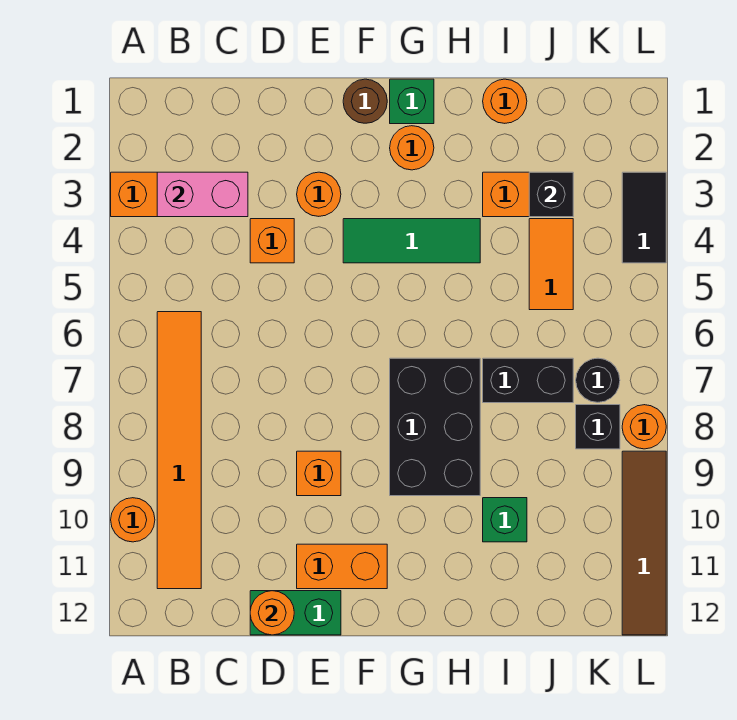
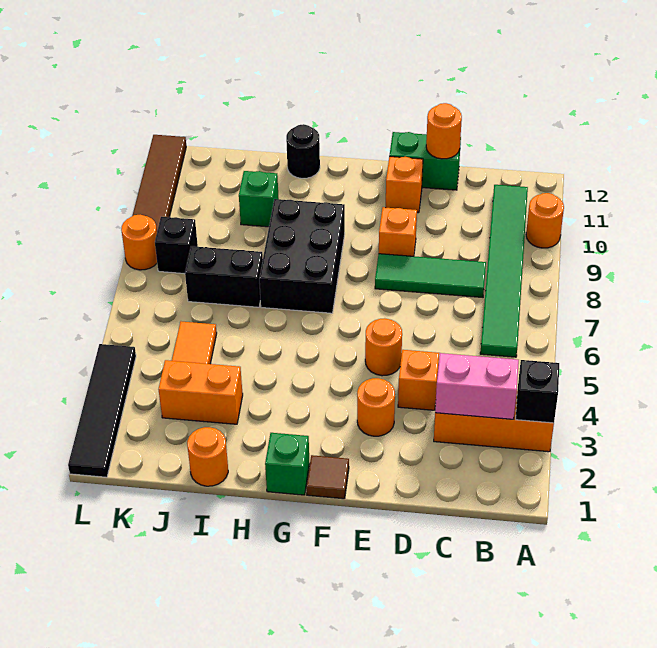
orange tile B6:B11 level 1 -> green tile B6:B11 level 1
orange brick E11:F11 level 1 -> orange brick E11 level 1
brown round brick F1 level 1 -> brown tile F1 level 1
green tile F4:H4 level 1 -> green tile C8:E8 level 1
orange round brick G2 level 1 -> orange round brick E5 level 1
black brick J3 level 2 -> black brick A3 level 2
black round brick K7 level 1 -> black round brick H12 level 1
black tile L3:L4 level 1 -> black tile L1:L4 level 1

